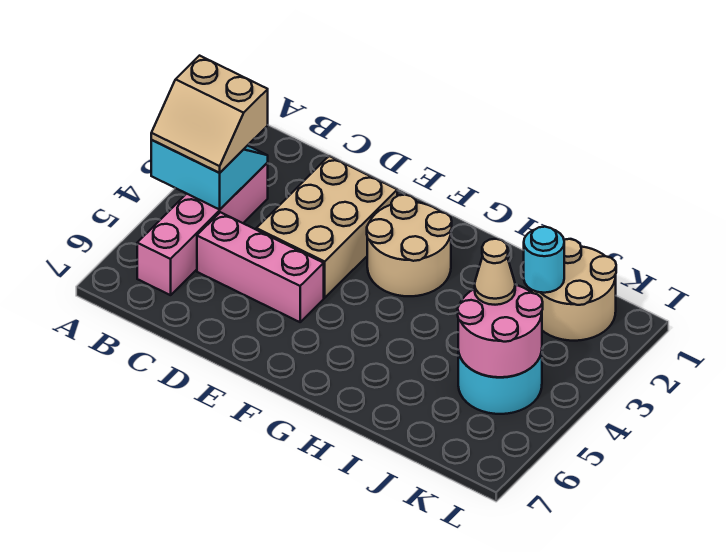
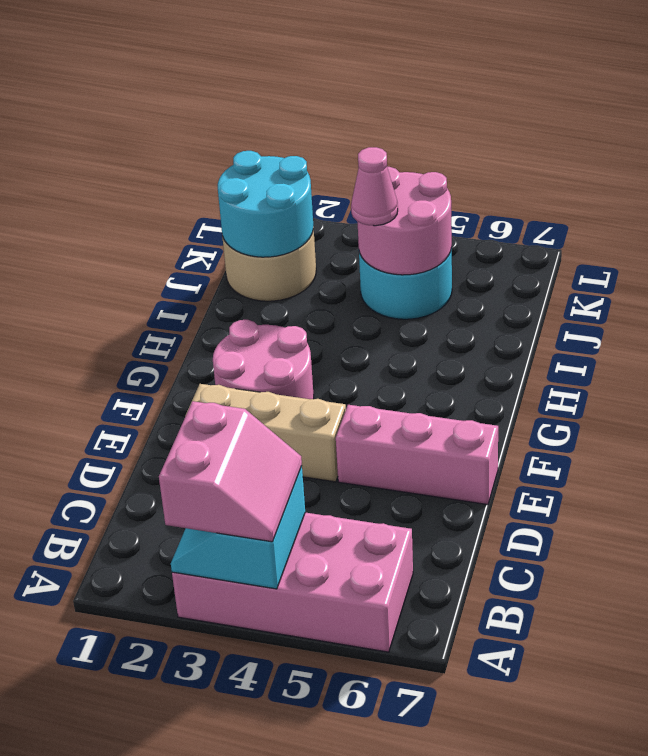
tan slope A3:B4 level 3 top 3 -> pink slope A3:B4 level 3 top 3
pink brick B3:B6 level 1 -> pink brick A3:B6 level 1
pink brick C5:E5 level 1 -> pink brick E5:E7 level 1
tan brick D2:E4 level 1 -> tan brick E2:E4 level 1
tan round brick F2:G3 level 1 -> pink round brick F2:G3 level 1
cyan round brick J2 level 2 -> cyan round brick J1:K2 level 2
tan cone J4 level 3 -> pink cone J4 level 3

